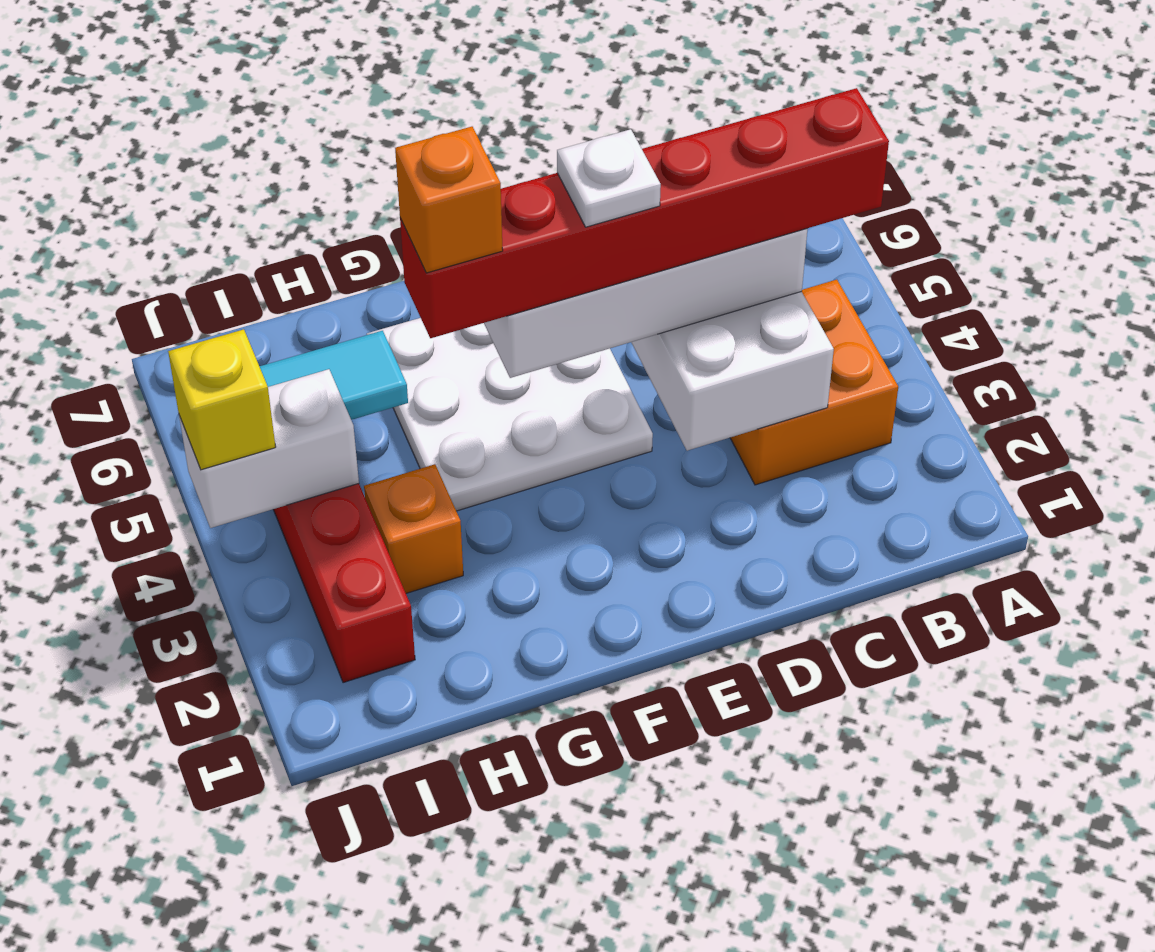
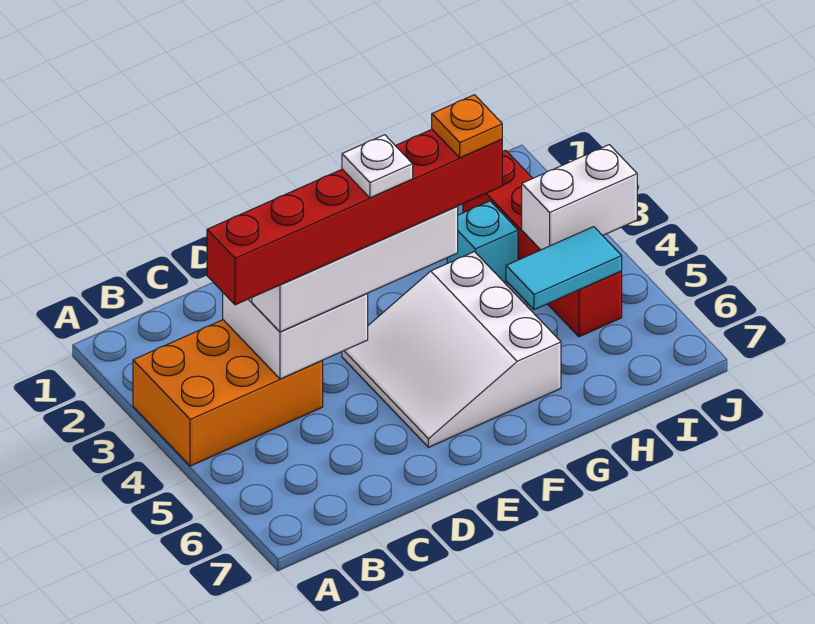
orange brick B3:C4 level 1 -> orange brick A3:C4 level 1
white plate E4:G6 level 1 -> white slope E4:G6 level 1 top G
orange brick G4 level 5 -> orange plate G4 level 5
orange brick H3 level 1 -> cyan brick H3 level 1
yellow brick J4 level 3 -> none

